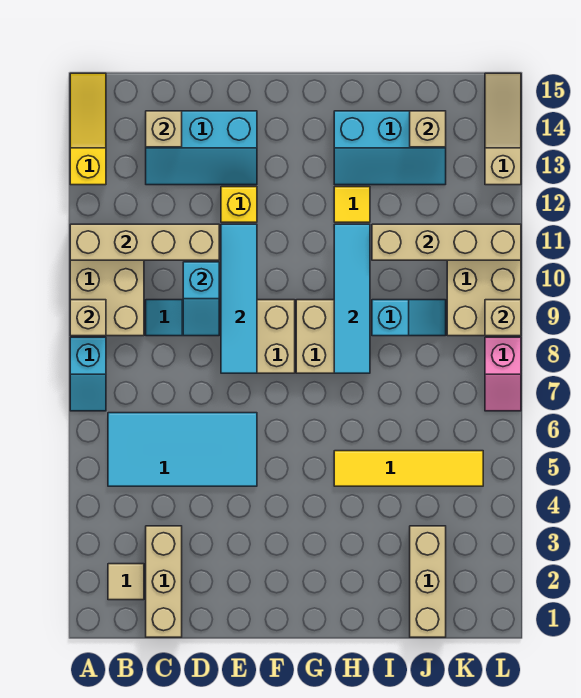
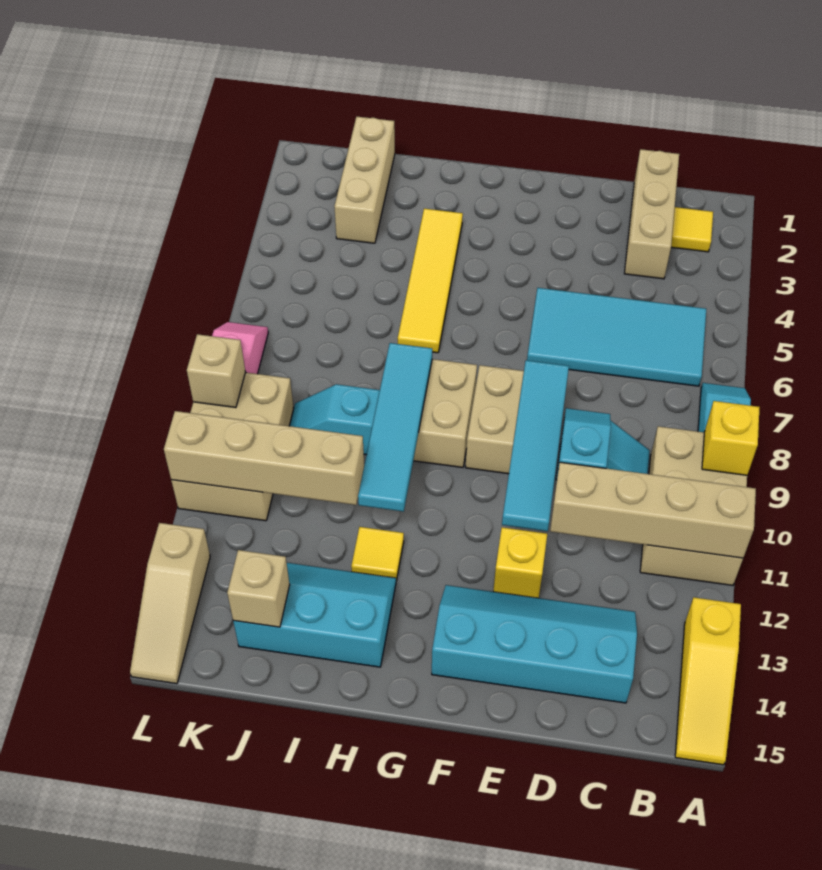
tan brick A9 level 2 -> yellow brick A9 level 2
tan tile B2 level 1 -> yellow tile B2 level 1
cyan slope C13:E14 level 1 top 14 -> cyan slope C13:F14 level 1 top 14
tan brick C14 level 2 -> none
yellow tile H5:K5 level 1 -> yellow tile H3:H6 level 1

